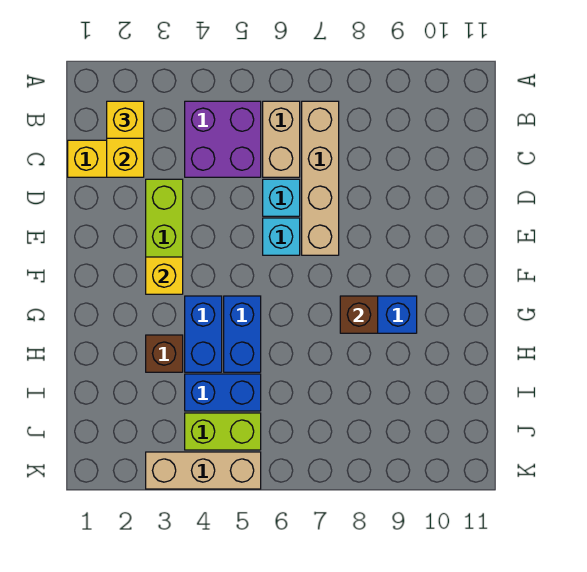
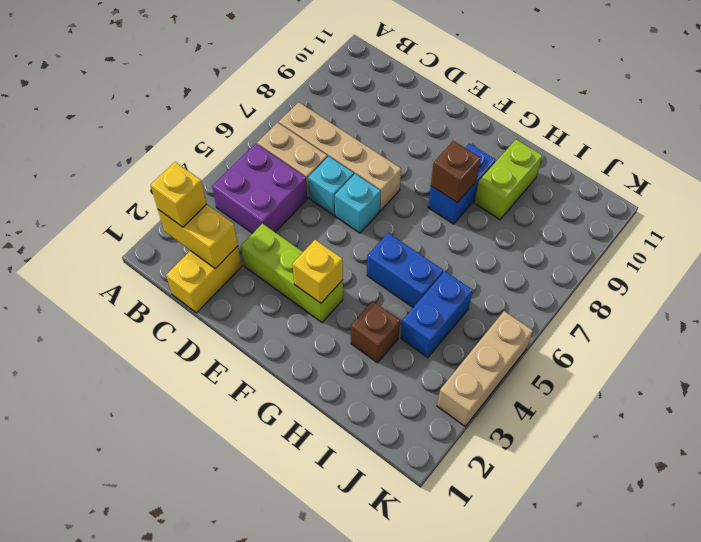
blue brick G4:H4 level 1 -> none
lime brick J4:J5 level 1 -> lime brick H9:H10 level 1

